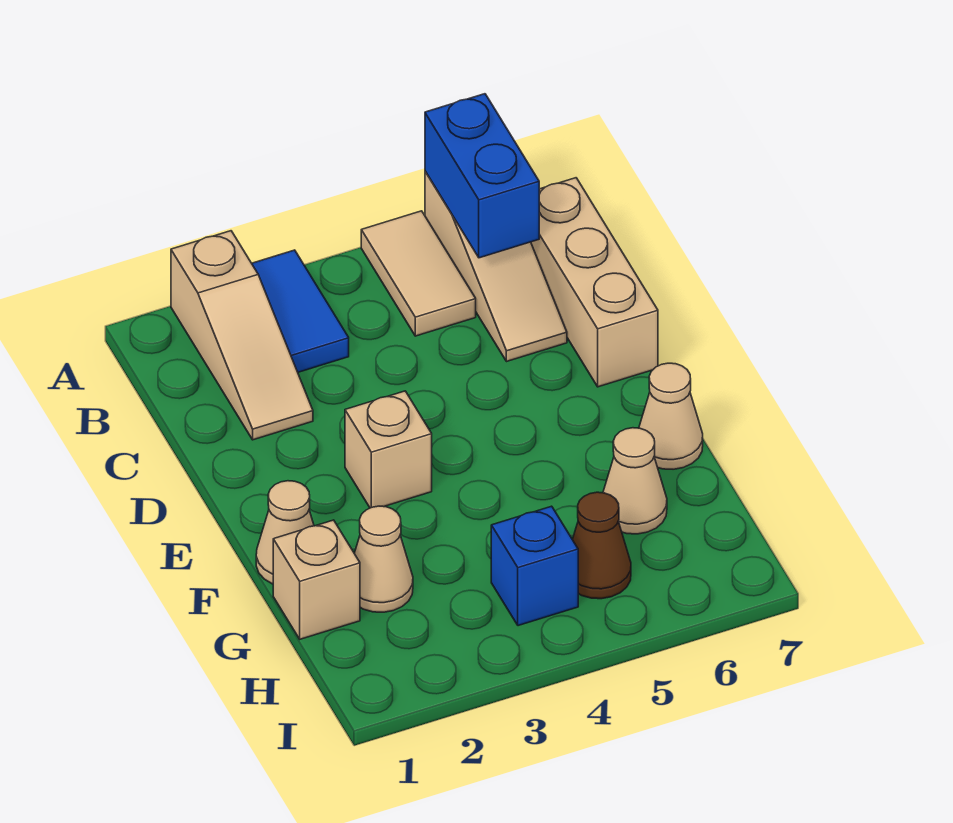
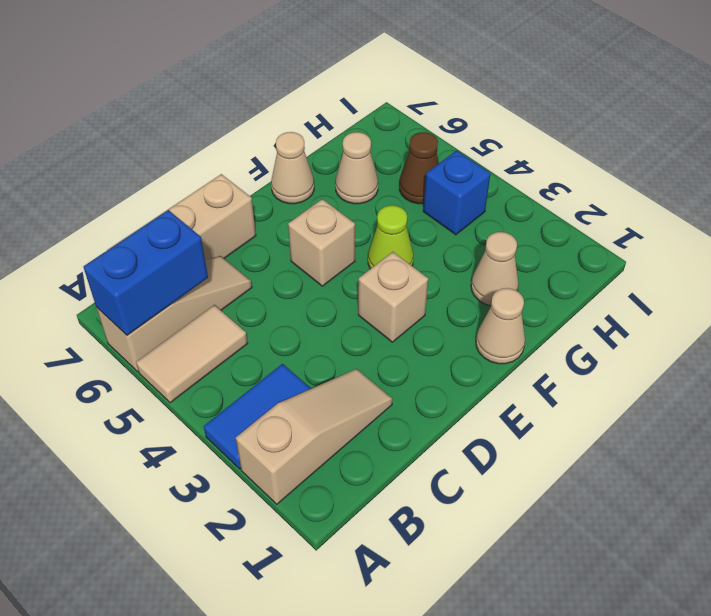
none -> lime cone F4 level 1
tan brick G1 level 1 -> tan brick E5 level 1

